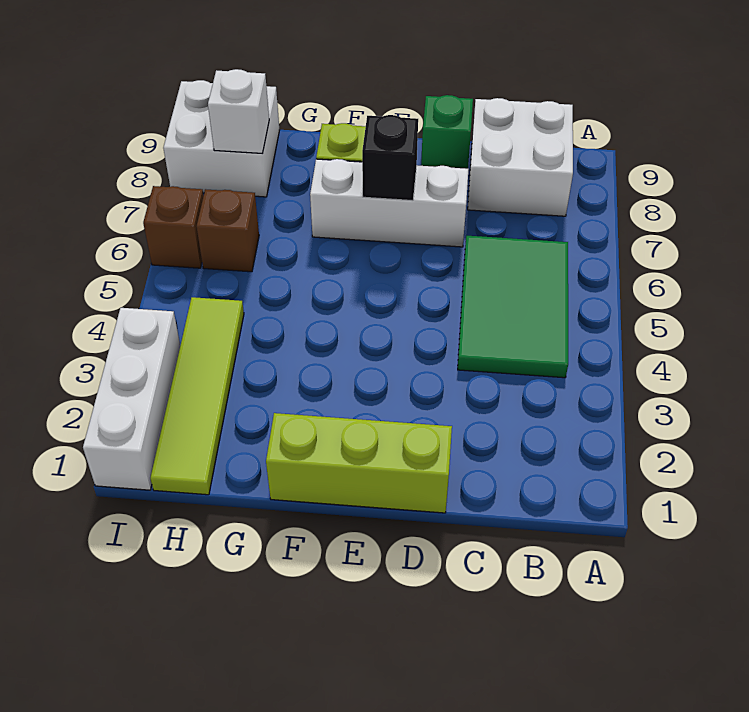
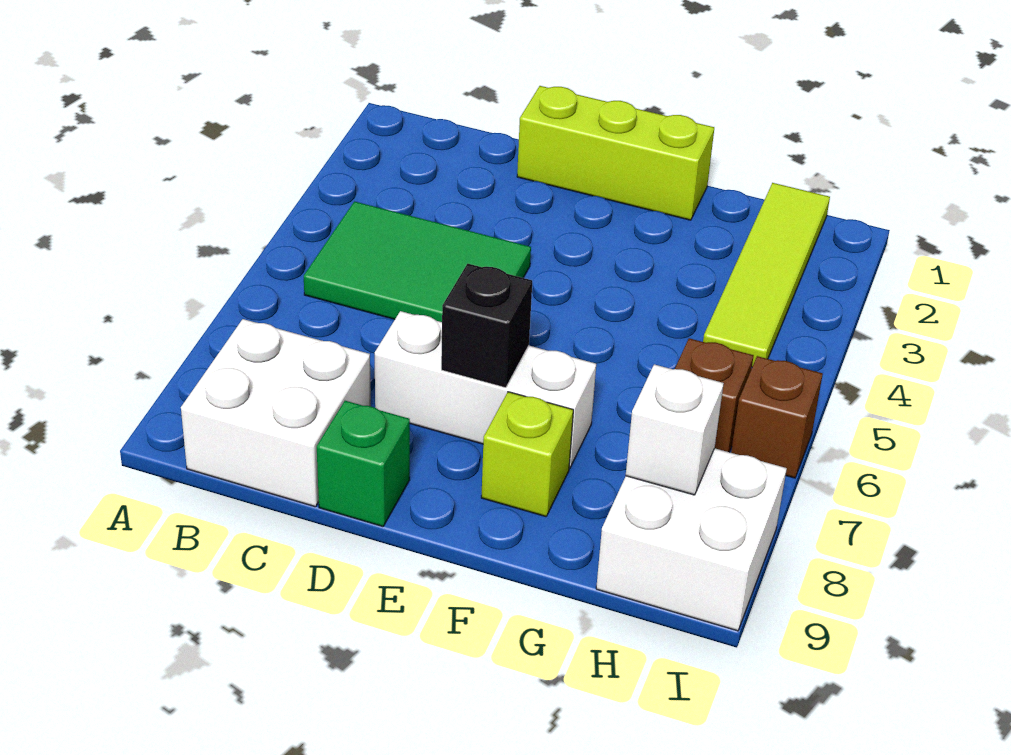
green tile B4:C6 level 1 -> green tile B4:D5 level 1
white brick I1:I3 level 1 -> none

